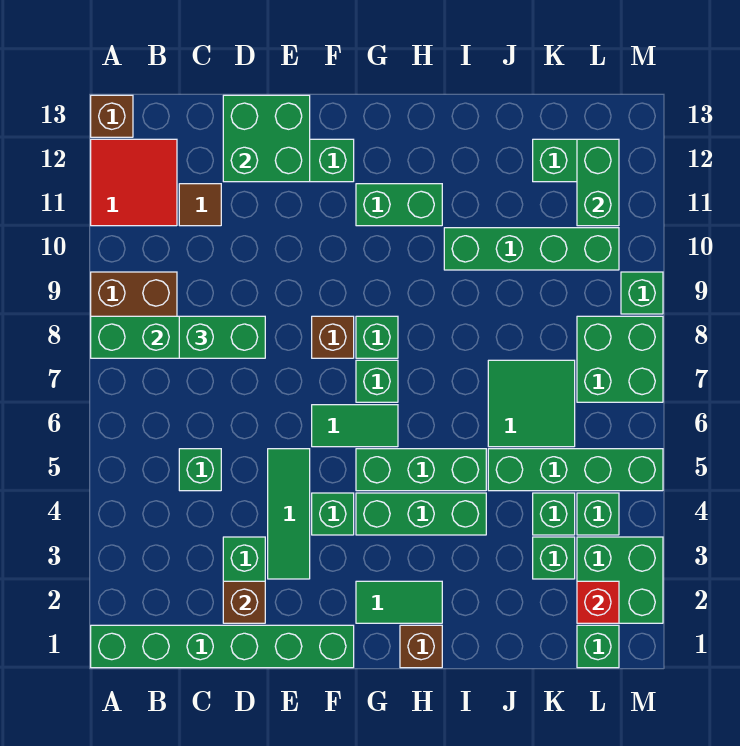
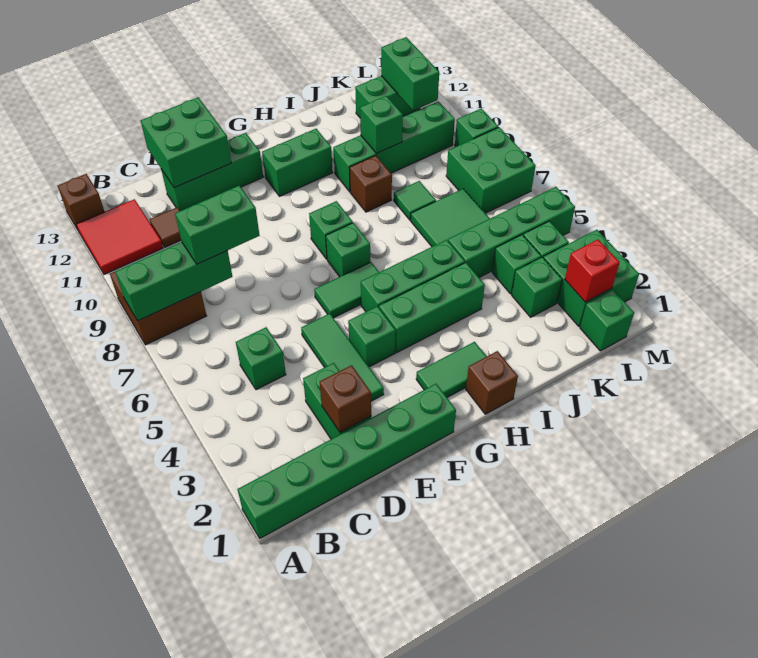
brown brick F8 level 1 -> brown brick I9 level 1
none -> green tile J8 level 1
none -> green brick J10 level 2

